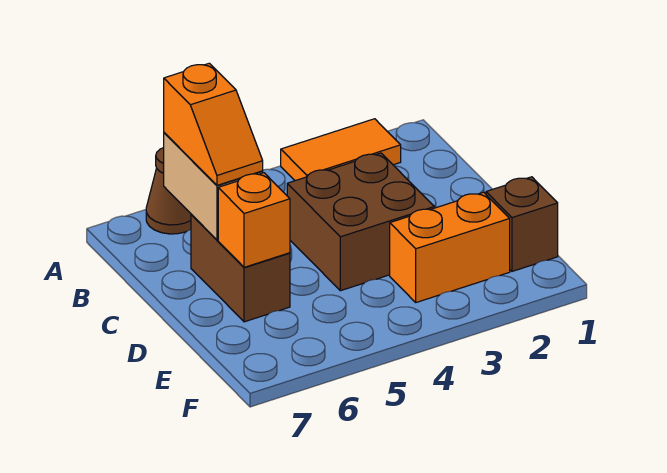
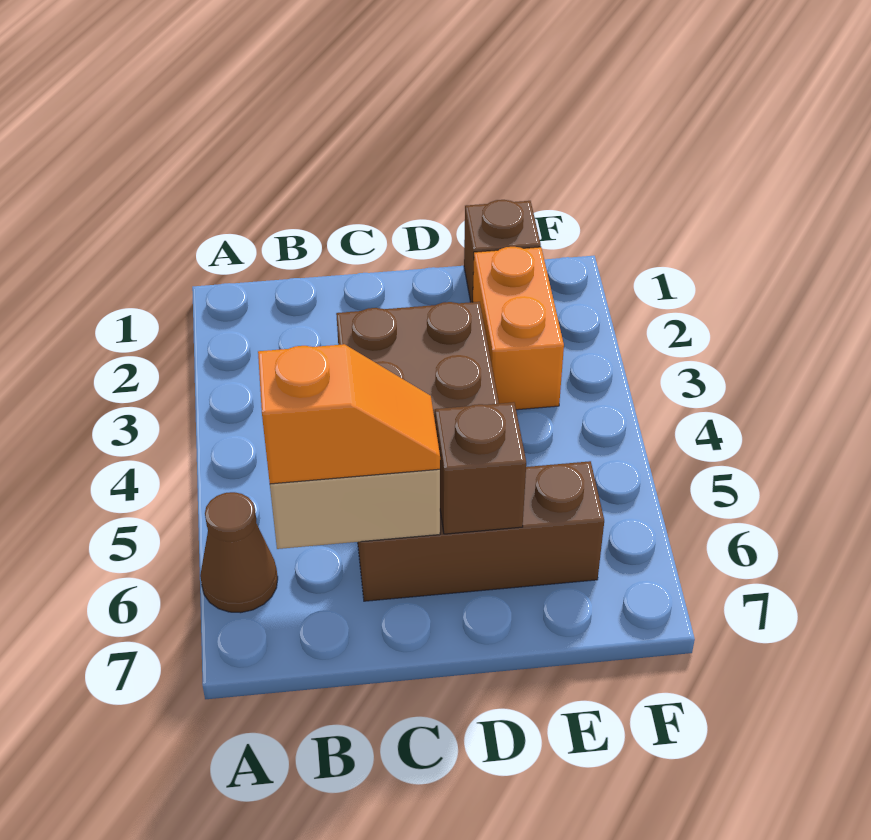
orange tile A2:A3 level 1 -> none
brown brick C6:D6 level 1 -> brown brick C6:E6 level 1
orange brick D6 level 2 -> brown brick D6 level 2

